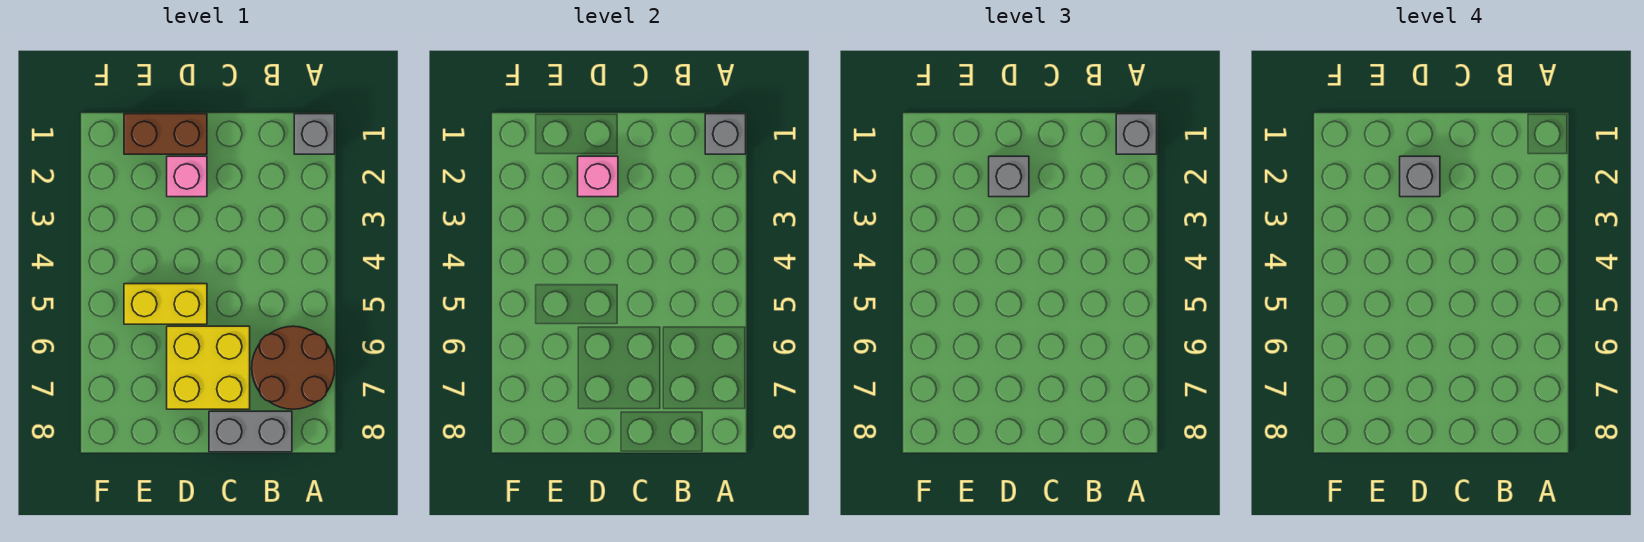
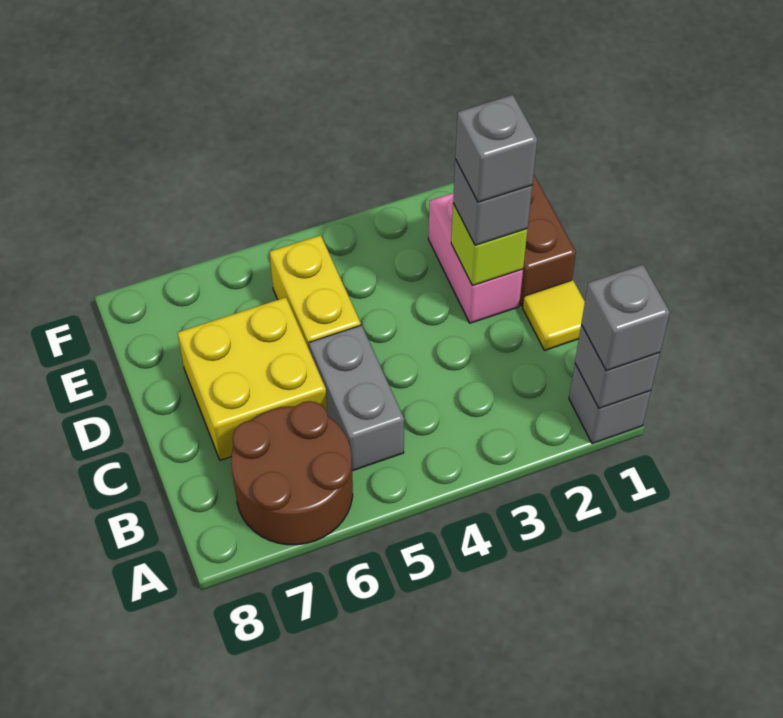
grey brick B8:C8 level 1 -> grey brick B5:C5 level 1
none -> yellow tile C1 level 1
pink brick D2 level 1 -> pink brick D2:E2 level 1
pink brick D2 level 2 -> lime brick D2 level 2

